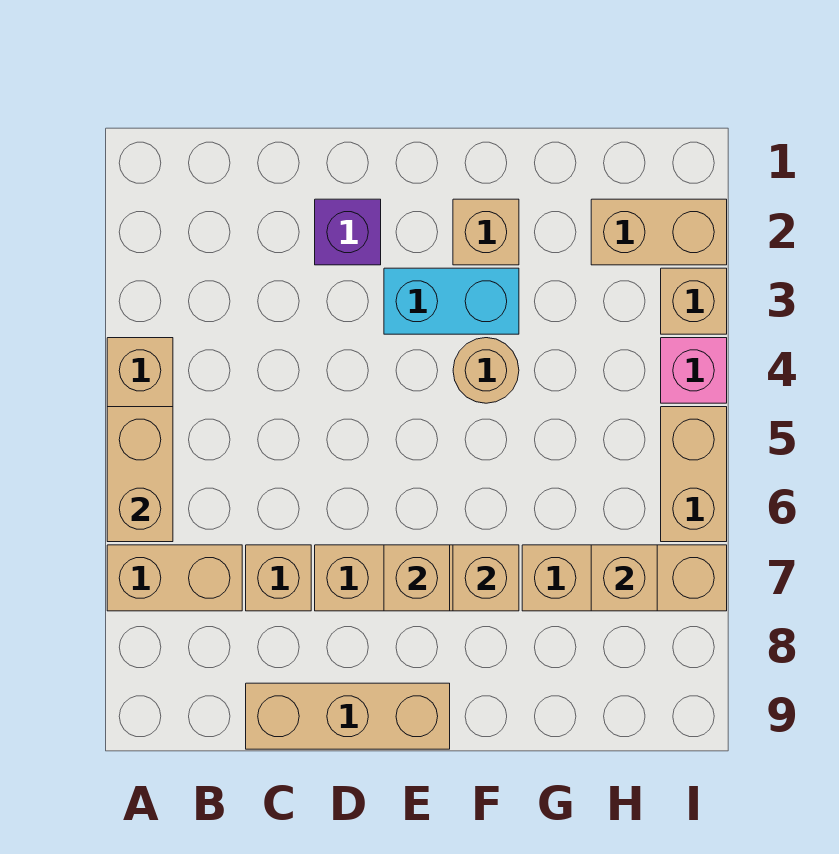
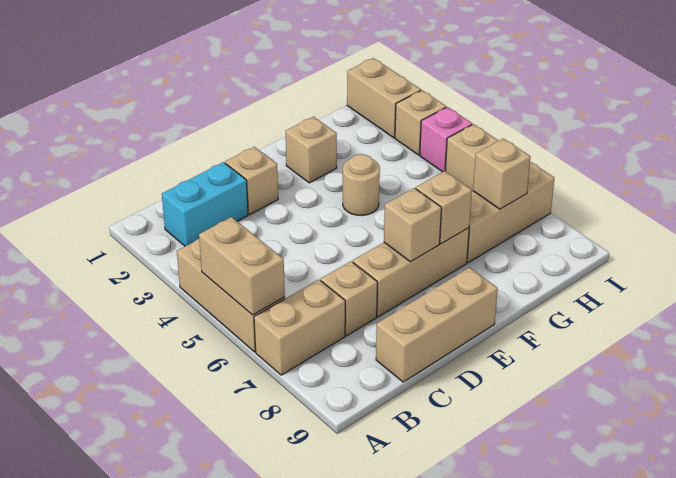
purple brick D2 level 1 -> tan brick D2 level 1
cyan brick E3:F3 level 1 -> cyan brick B2:C2 level 1
tan brick H2:I2 level 1 -> tan brick I1:I2 level 1

